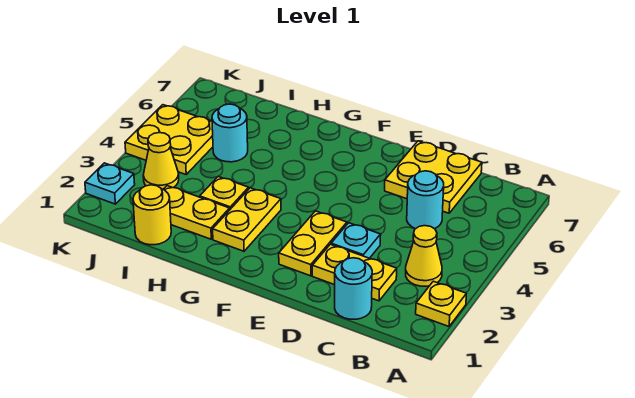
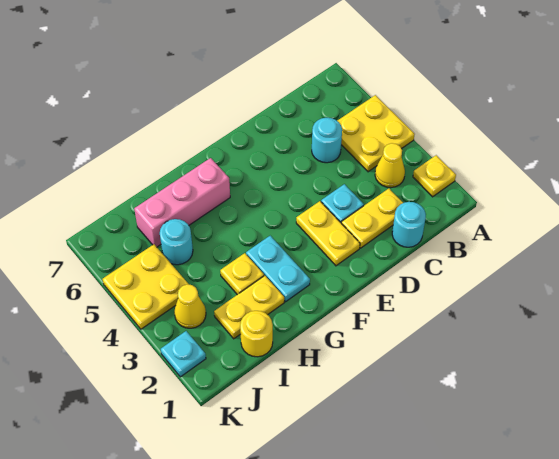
yellow plate C6:D7 level 1 -> yellow plate A4:B5 level 1
yellow plate G2:G3 level 1 -> cyan plate G2:G3 level 1
none -> pink brick G6:I6 level 1

